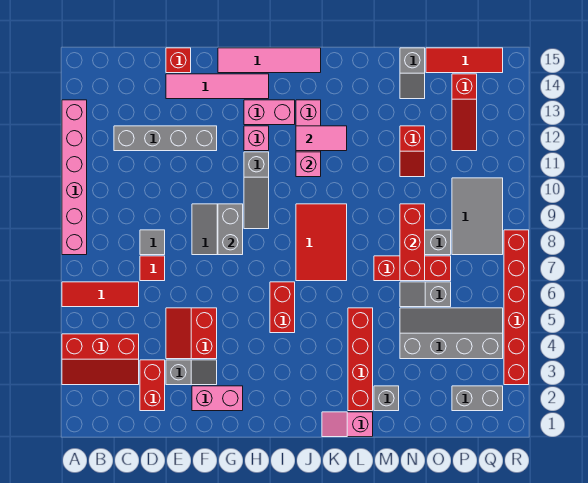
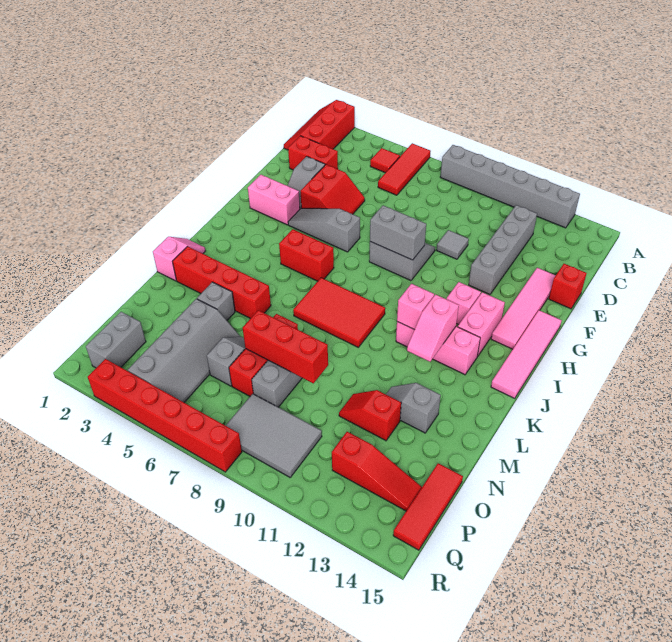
red slope A3:C4 level 1 top 4 -> red slope A1:C2 level 1 top 2
pink brick A8:A13 level 1 -> grey brick A8:A13 level 1
red tile D7 level 1 -> red tile B5 level 1
grey tile D8 level 1 -> grey tile E10 level 1
red slope E4:F5 level 1 top F -> red slope E4:F5 level 1 top 4
pink brick F2:G2 level 1 -> pink brick G2:G3 level 1
grey slope H9:H11 level 1 top 11 -> grey slope G4:G6 level 1 top 6
pink tile J12:K12 level 2 -> pink slope J12:K12 level 2 top J
grey brick M2 level 1 -> grey brick M4 level 1
grey slope N14:N15 level 1 top 15 -> grey slope M12:M13 level 1 top 13
red slope P12:P14 level 1 top 14 -> red slope P12:P14 level 1 top 12

